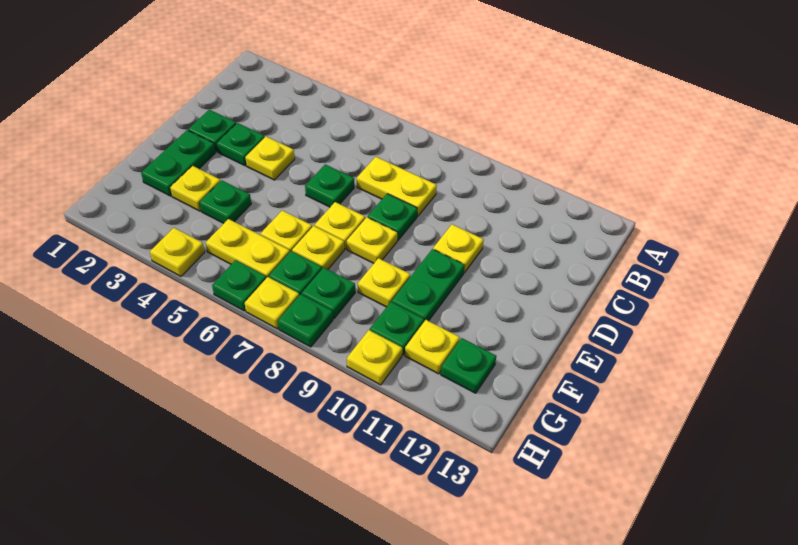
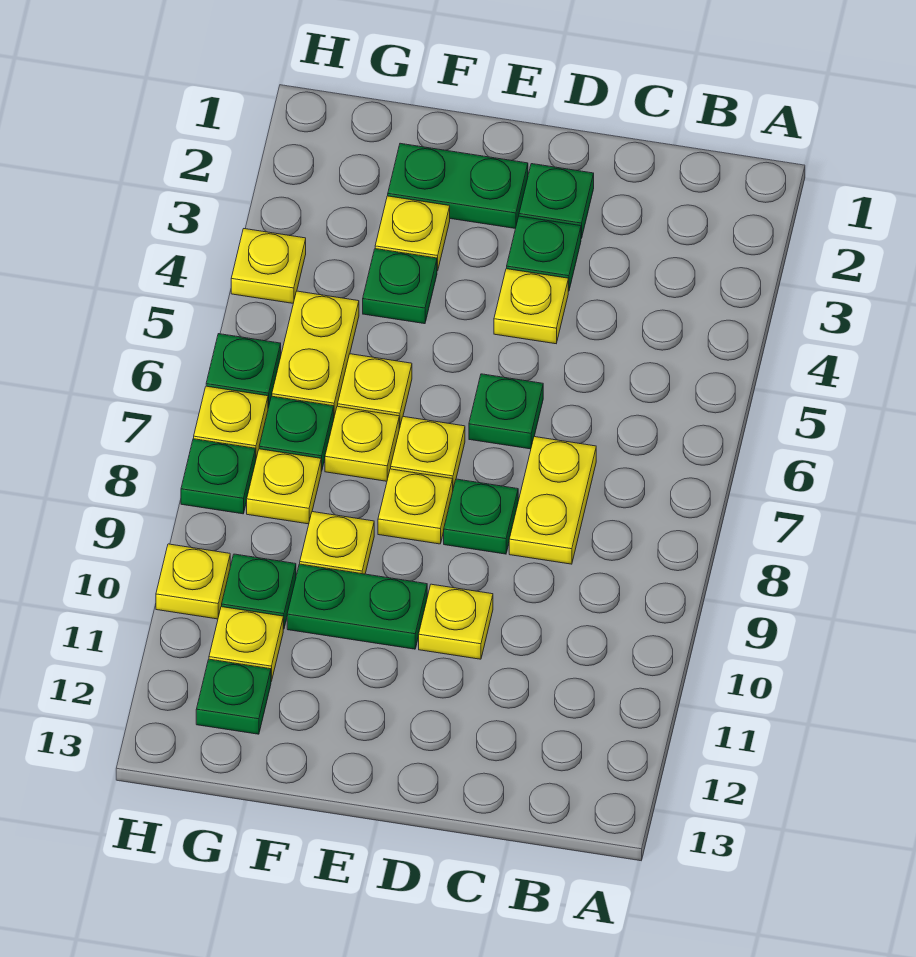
green plate G8 level 1 -> yellow plate G8 level 1

